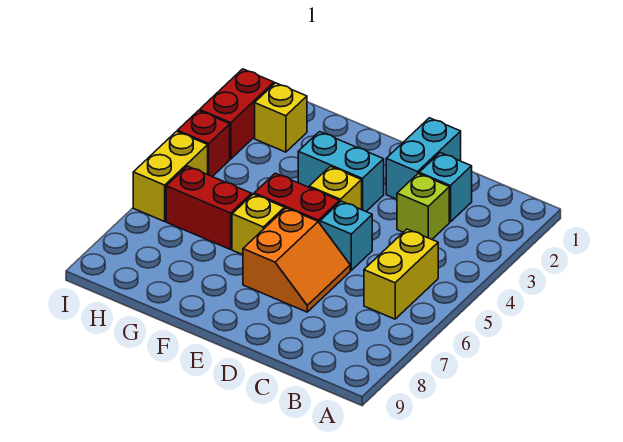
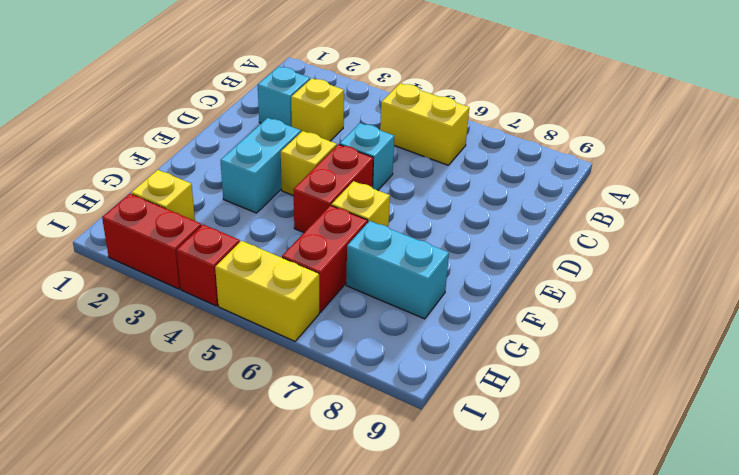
lime brick C3 level 1 -> yellow brick C3 level 1
cyan brick D1:D2 level 1 -> cyan brick G7:G8 level 1
orange slope D6:E7 level 1 top E -> none

